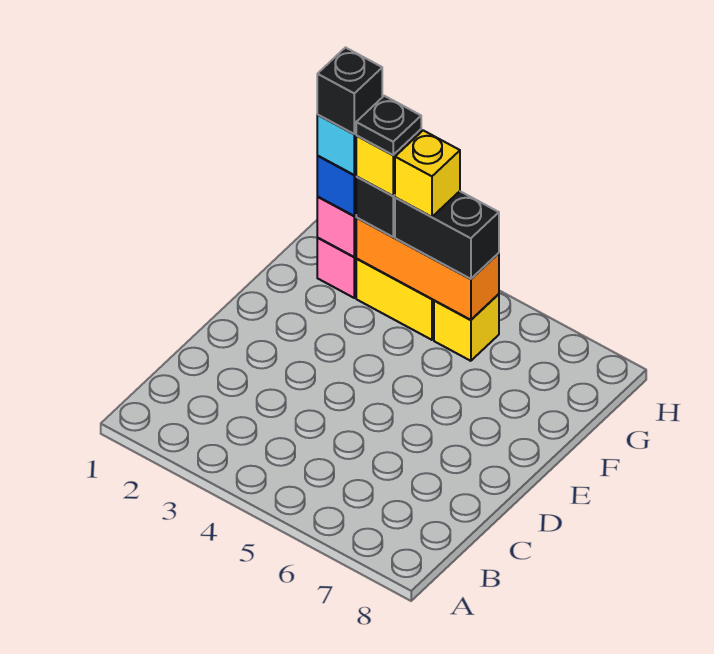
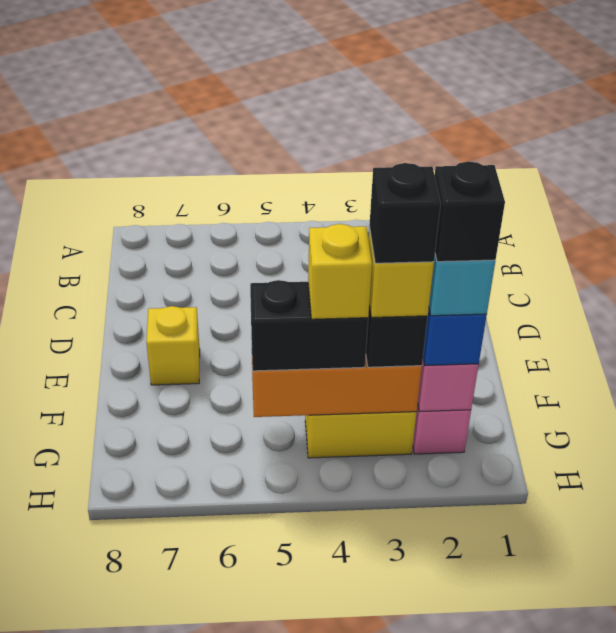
black plate G3 level 5 -> black brick G3 level 5
yellow brick G5 level 1 -> yellow brick E7 level 1

